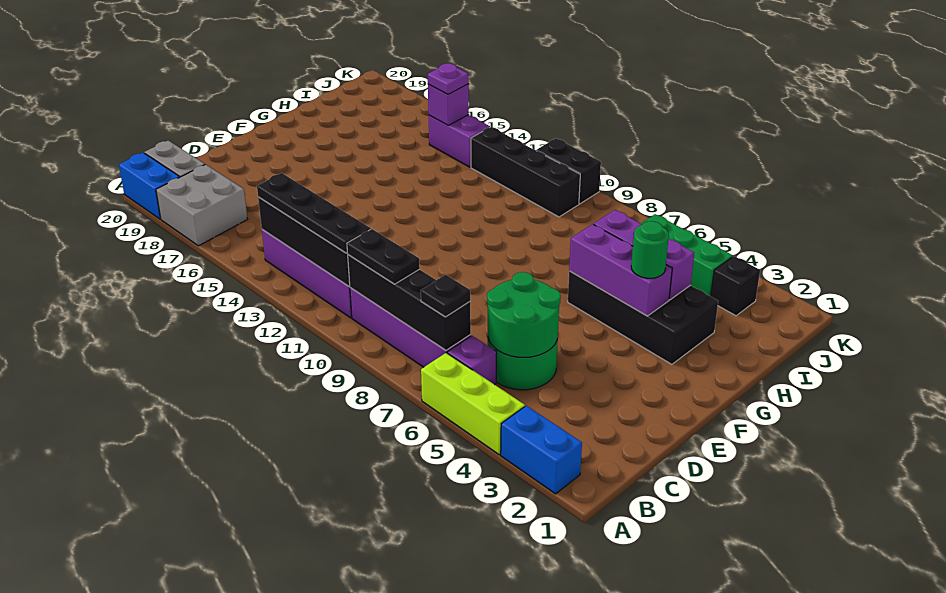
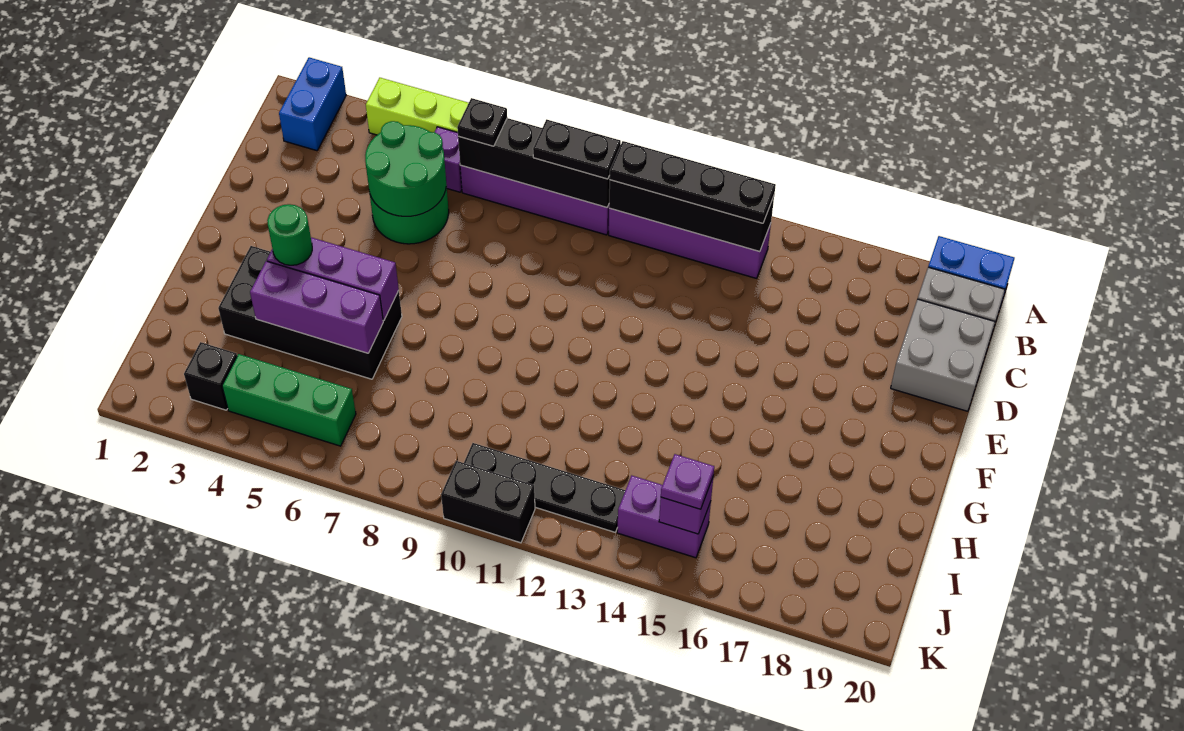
blue brick A2:A3 level 1 -> blue brick A2:B2 level 1
grey brick A17:B18 level 1 -> grey brick C19:D20 level 1
black brick J10:J13 level 1 -> black plate J10:J13 level 1

